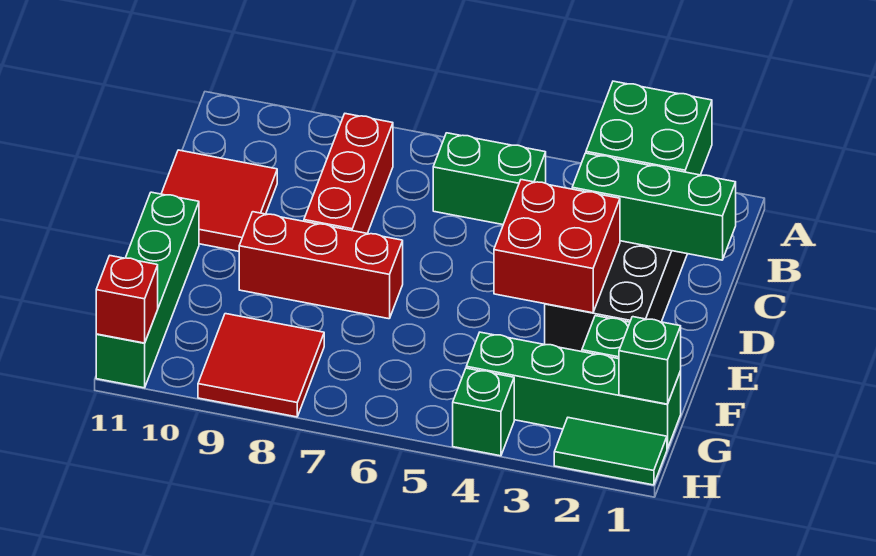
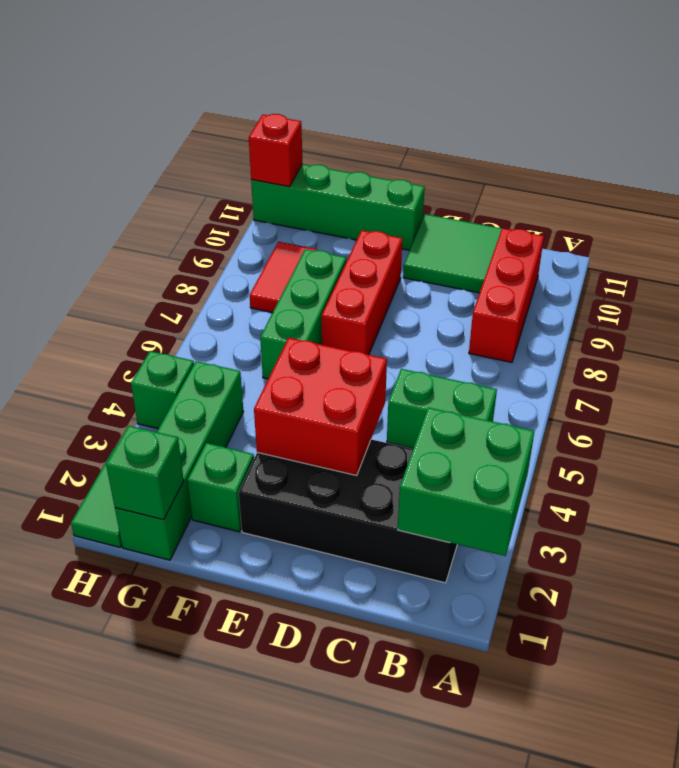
green brick B5:B6 level 1 -> green brick B5:C5 level 1
red brick B8:D8 level 1 -> red brick B8:B10 level 1
green brick C1:C3 level 2 -> green brick F6:F8 level 1
red tile C10:D11 level 1 -> green tile C10:D11 level 1
red tile G8:H9 level 1 -> red tile G8:G9 level 1

